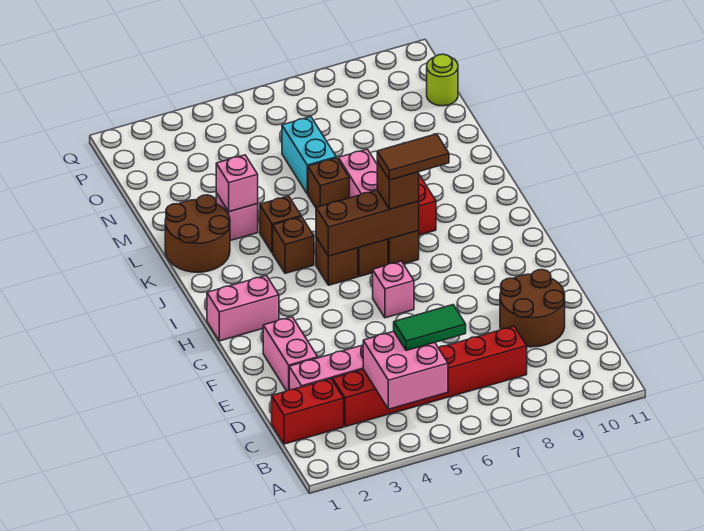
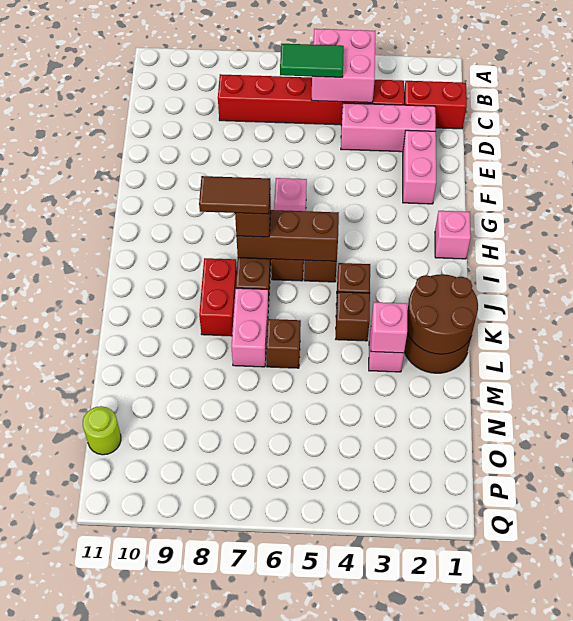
brown round brick D9:E10 level 1 -> brown round brick K1:L2 level 2
pink brick H1:H2 level 1 -> pink brick H1 level 1
cyan brick M6:N6 level 1 -> none

